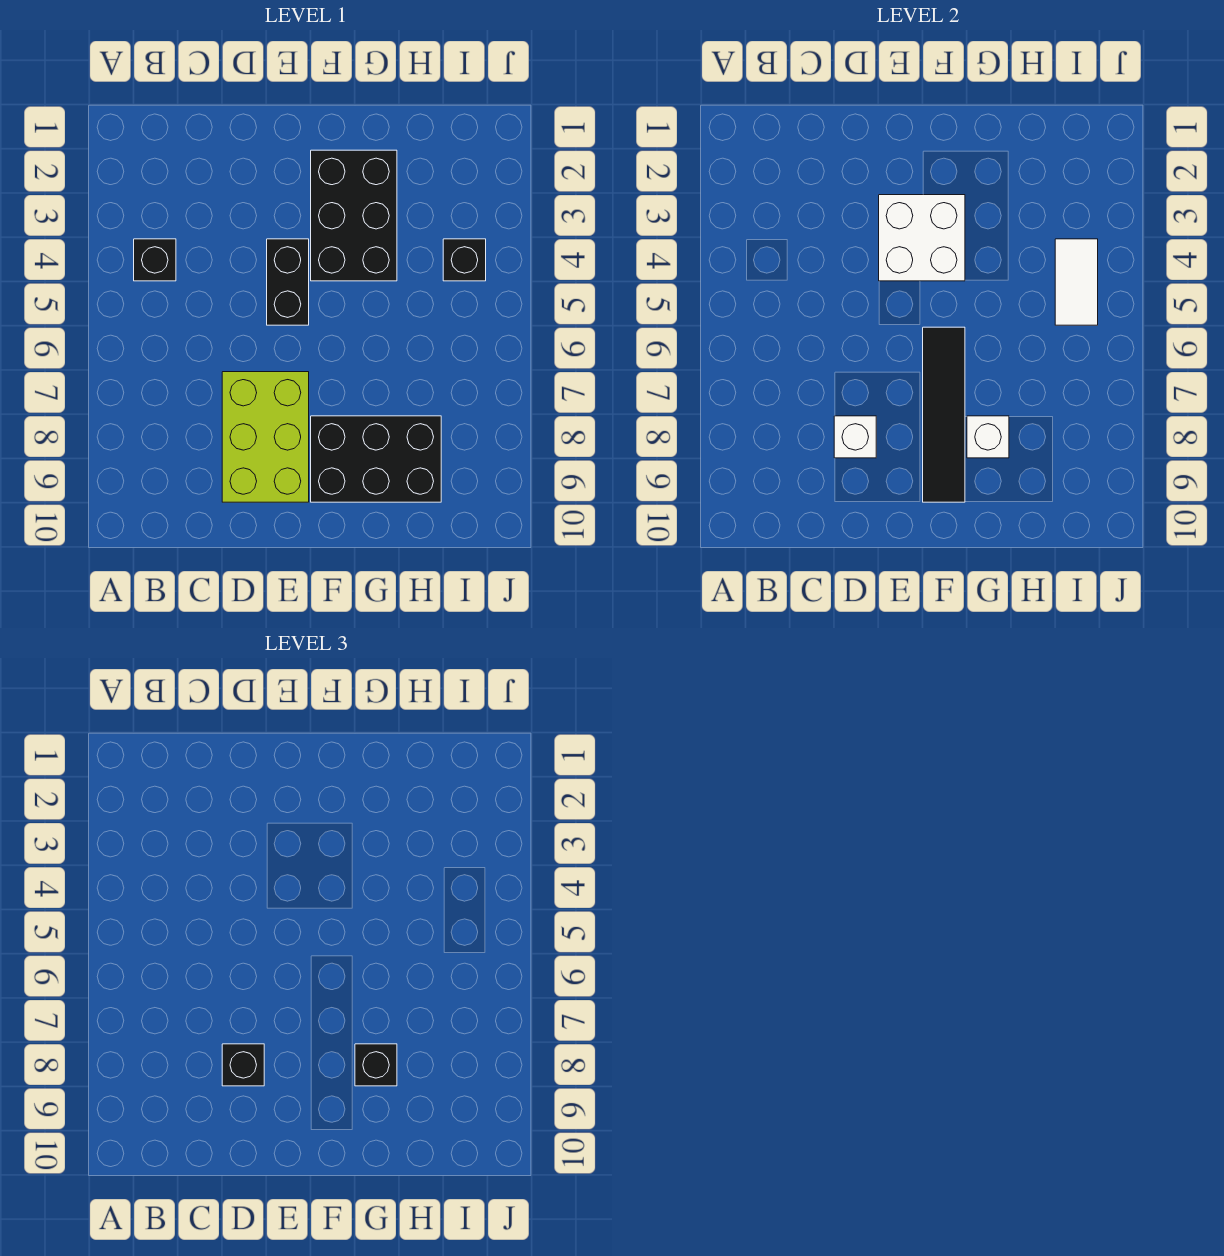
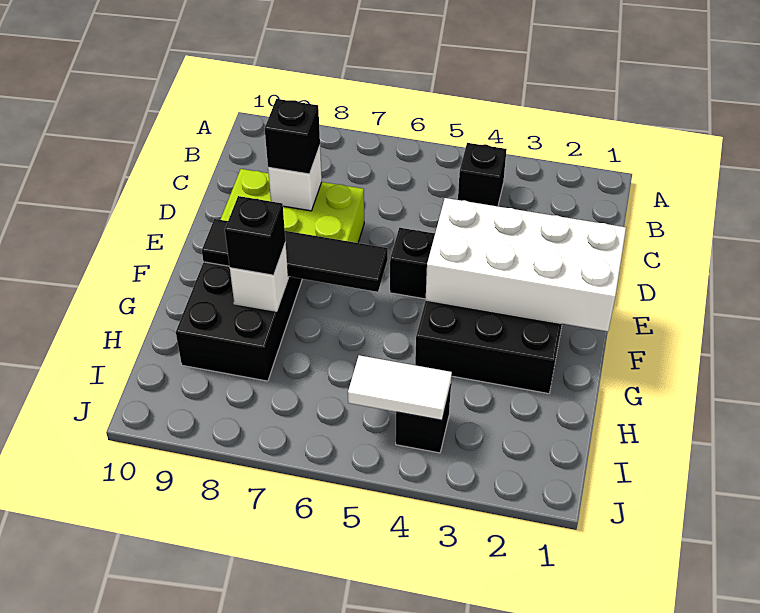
white brick E3:F4 level 2 -> white brick E1:F4 level 2

